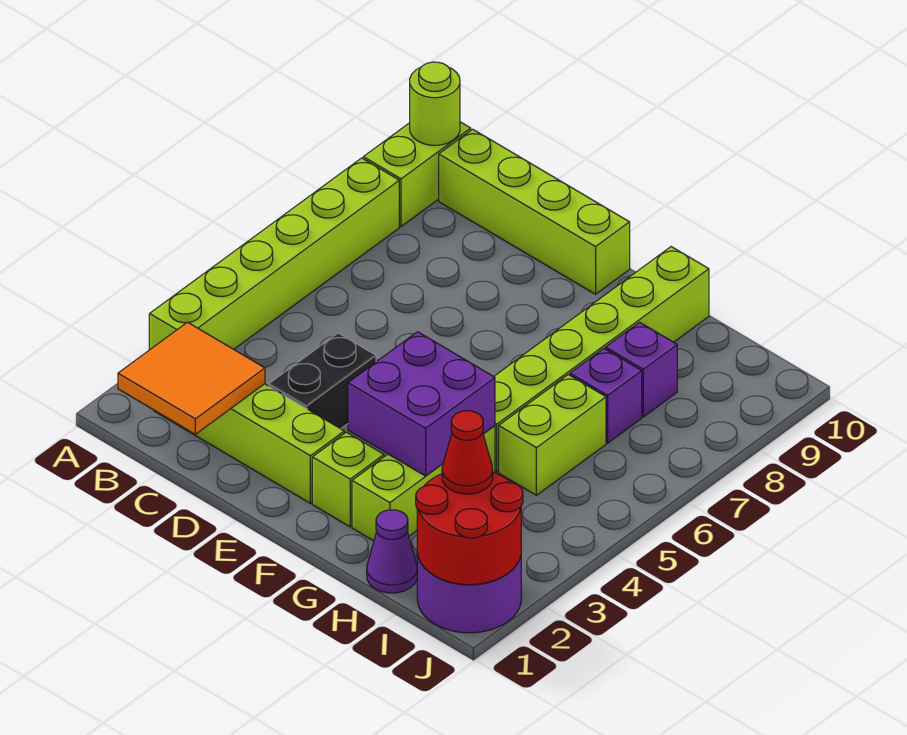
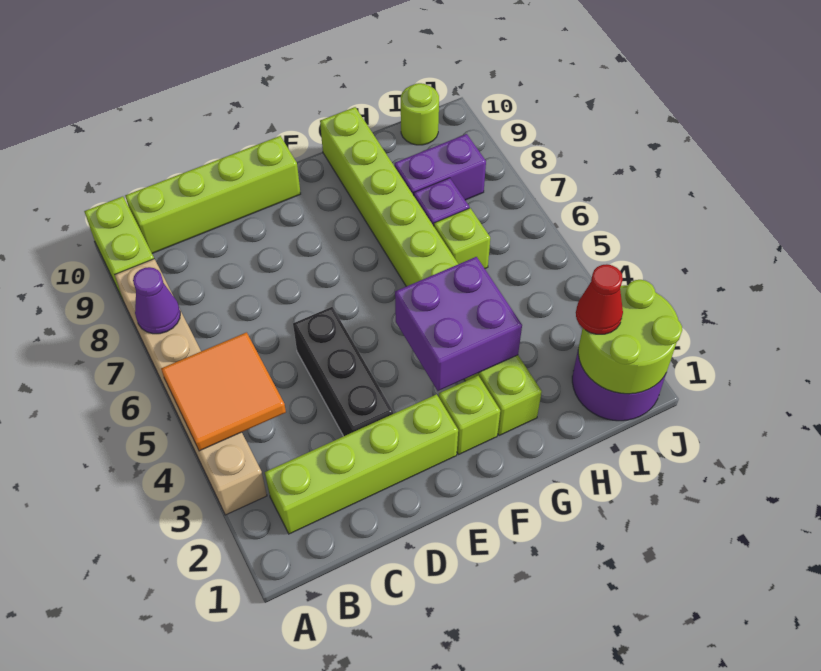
lime brick A3:A8 level 1 -> tan brick A3:A8 level 1
lime round brick A10 level 2 -> lime round brick I10 level 1
orange tile B1:C2 level 2 -> orange tile A4:B5 level 2
black brick D3:D4 level 1 -> black brick D3:D5 level 1
purple cone H1 level 1 -> purple cone A7 level 2
lime brick H5:H6 level 1 -> lime brick H6 level 1
purple brick H8 level 1 -> purple brick H8:I8 level 1
red round brick I1:J2 level 2 -> lime round brick I1:J2 level 2

